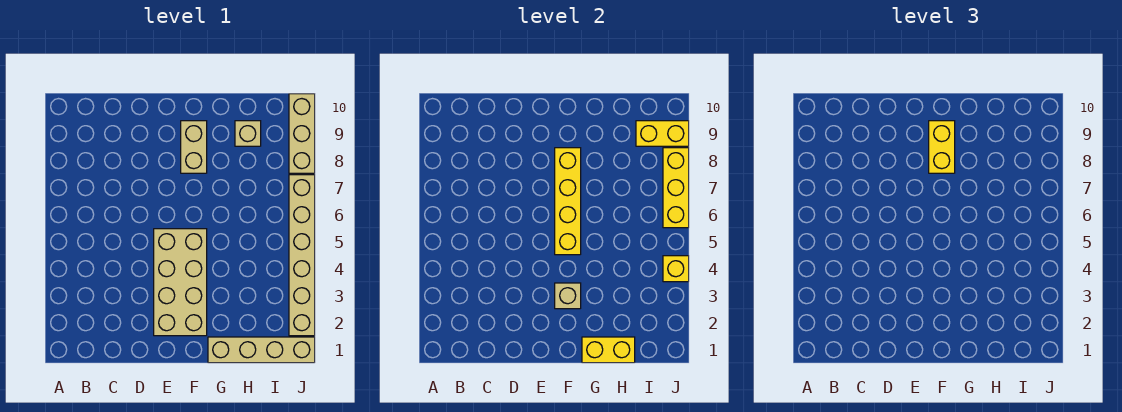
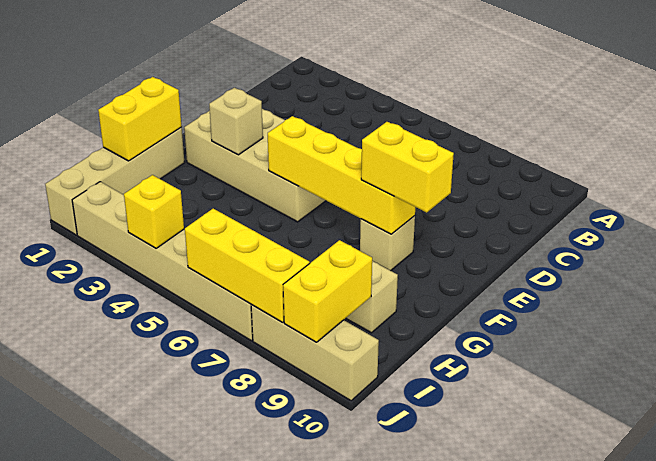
tan brick F8:F9 level 1 -> tan brick F8 level 1

